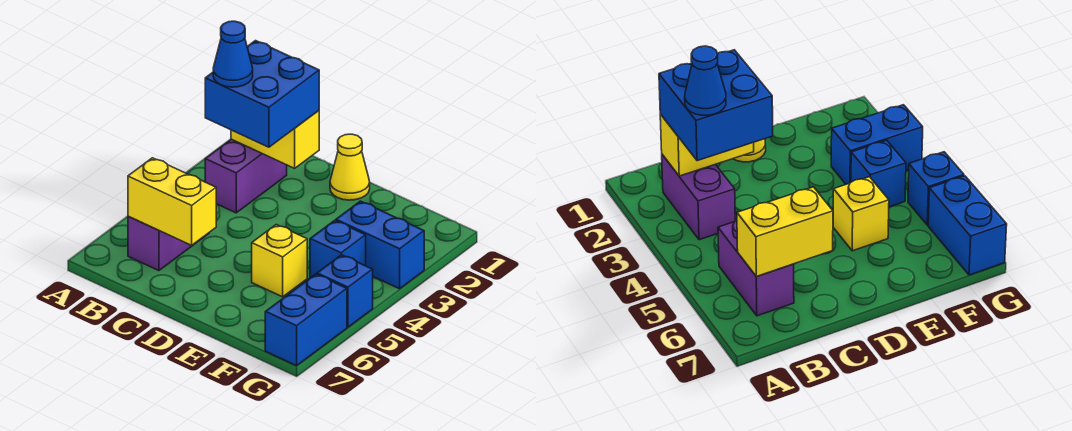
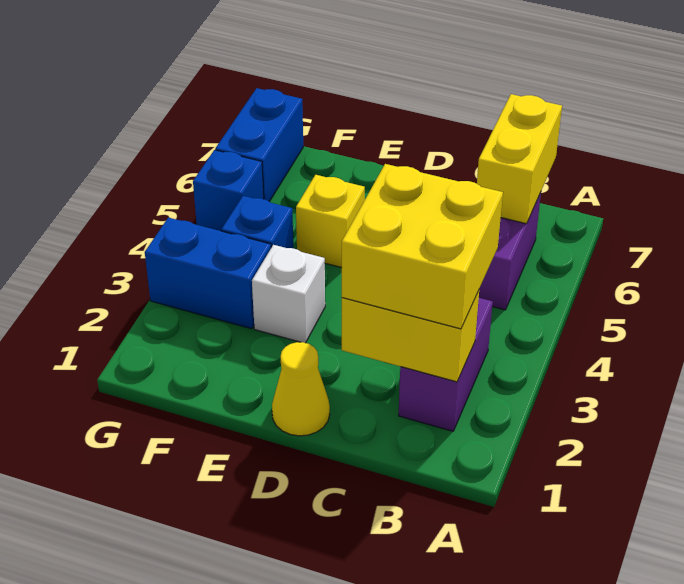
blue brick B2:C3 level 3 -> yellow brick B2:C3 level 3
blue cone B3 level 4 -> none
yellow brick B6:C6 level 2 -> yellow brick B6:B7 level 2
none -> white brick E3 level 1

